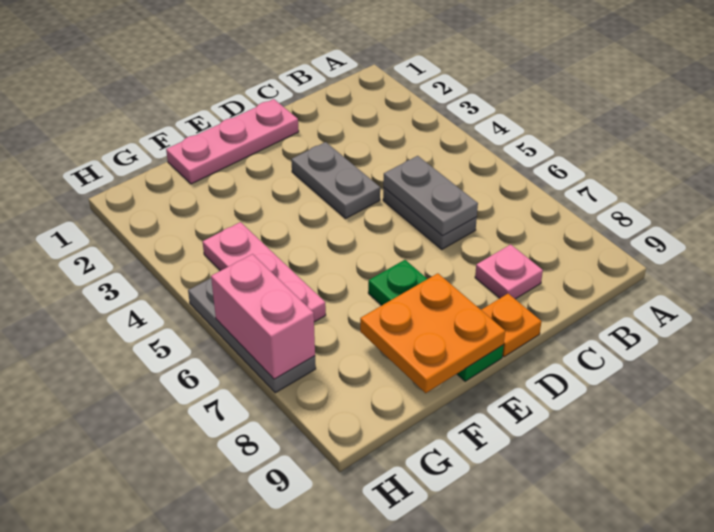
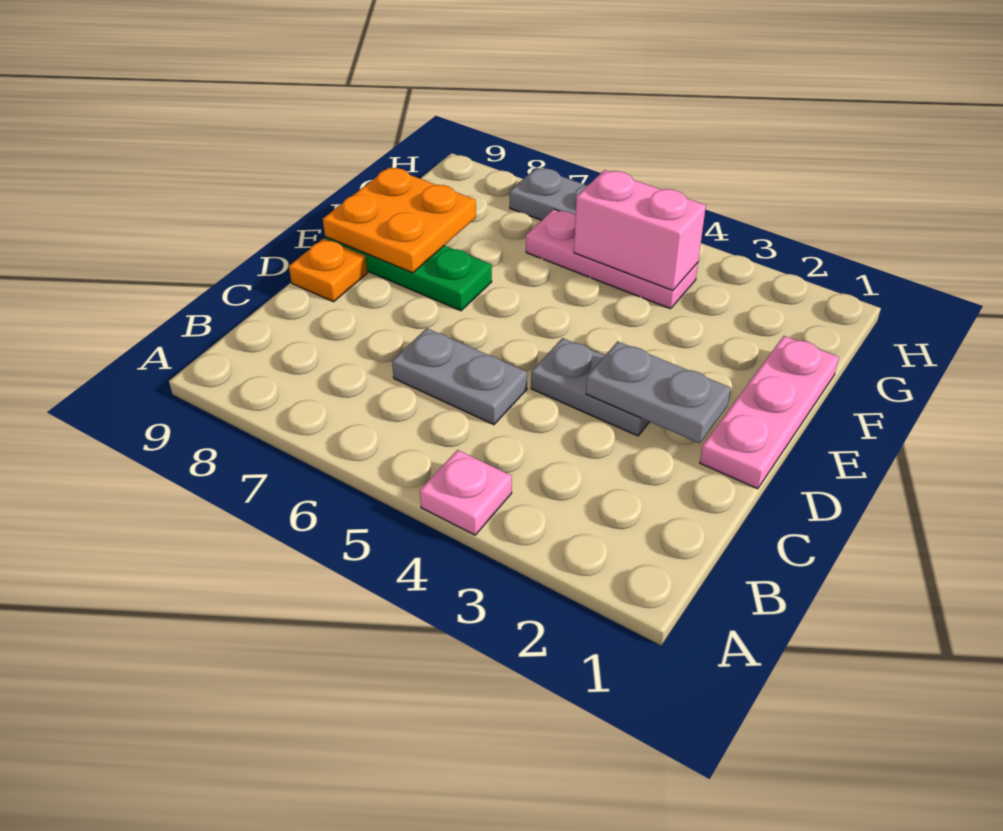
grey plate C5:C6 level 2 -> grey plate D2:D3 level 2
pink plate C8 level 1 -> pink plate A4 level 1
pink brick H6:H7 level 2 -> pink brick G4:G5 level 2

